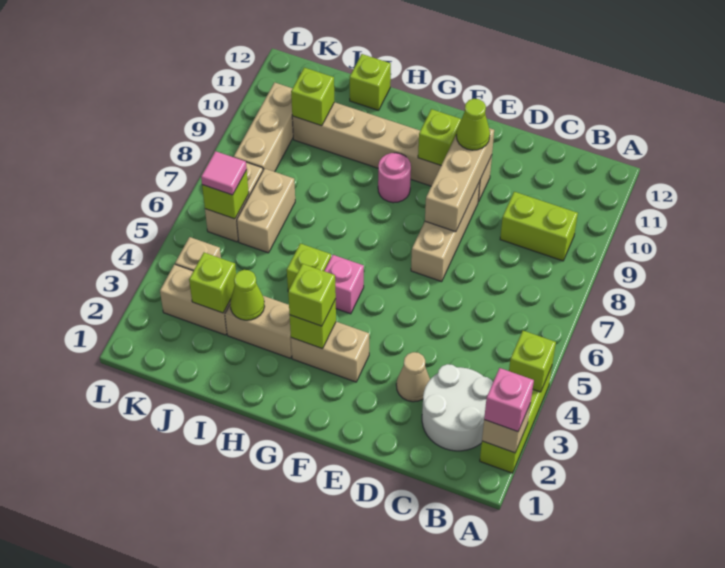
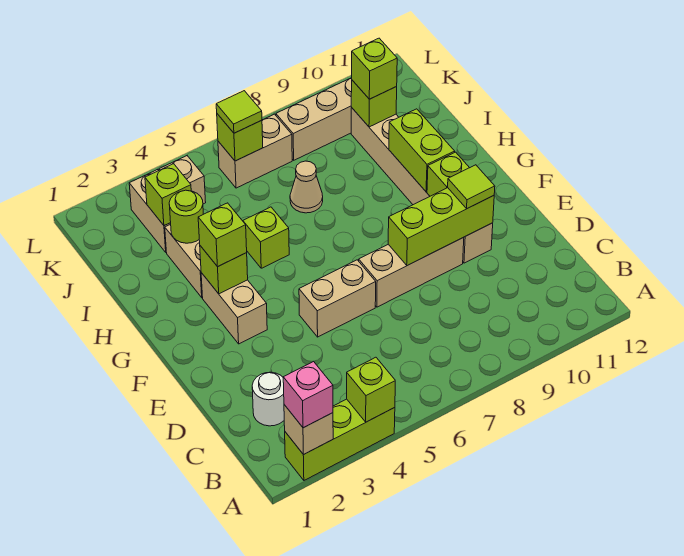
white round brick B2:C3 level 1 -> white round brick C2 level 1
lime brick B9:C9 level 1 -> lime brick G10:H10 level 2
tan cone D3 level 1 -> tan cone I7 level 1
tan brick E8:E10 level 2 -> lime brick E8:E10 level 2
lime cone E10 level 3 -> lime tile E10 level 3
pink brick G5 level 1 -> none
pink round brick G9 level 1 -> none
lime cone I3 level 2 -> lime round brick I3 level 2
lime brick I12 level 1 -> lime brick J10 level 3
tan brick J6:J7 level 1 -> tan brick E5:E6 level 1
pink tile K6 level 3 -> lime tile K6 level 3

